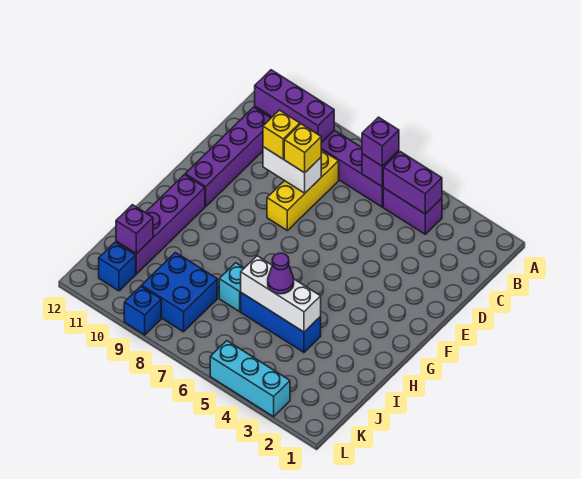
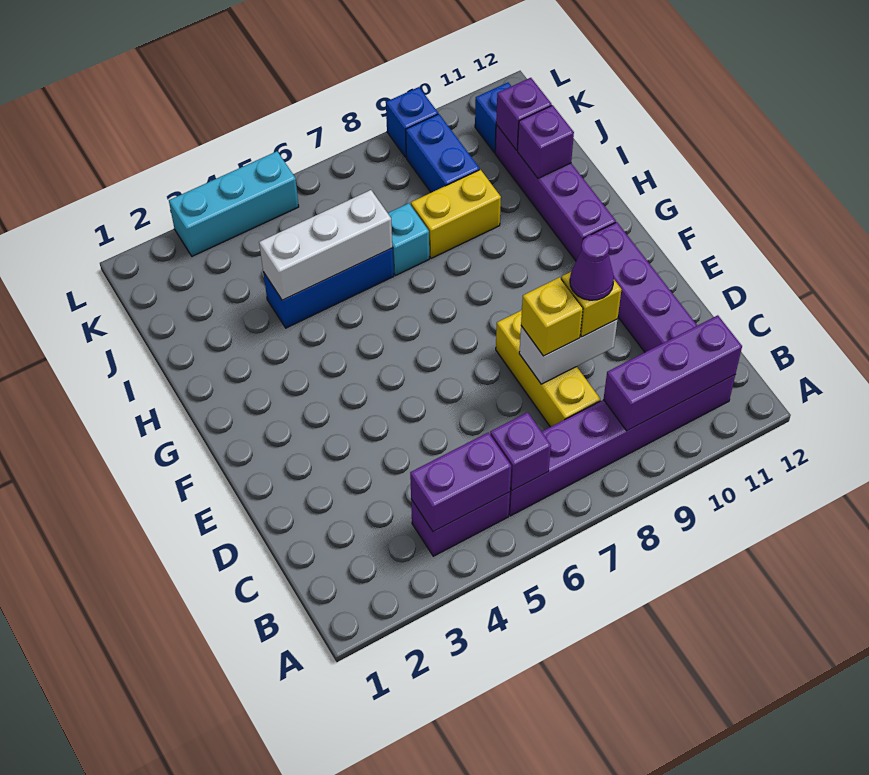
purple brick B6 level 3 -> purple brick I11 level 2
purple cone I5 level 3 -> purple cone D9 level 4
none -> yellow brick I8:I9 level 1
blue brick J8:K9 level 1 -> blue brick J9:K9 level 1

